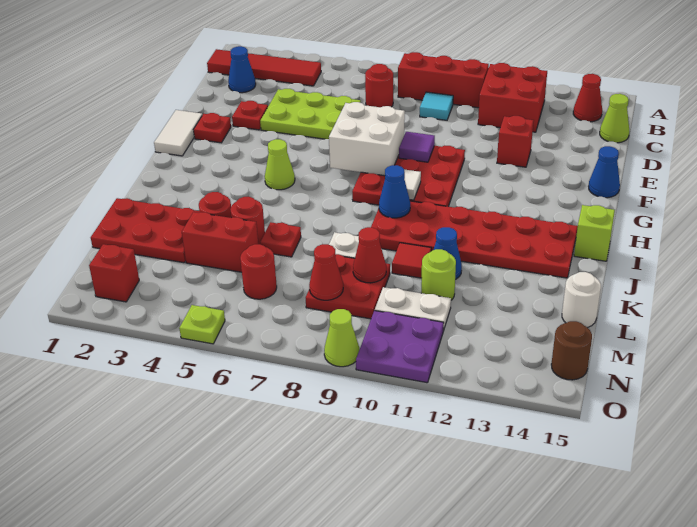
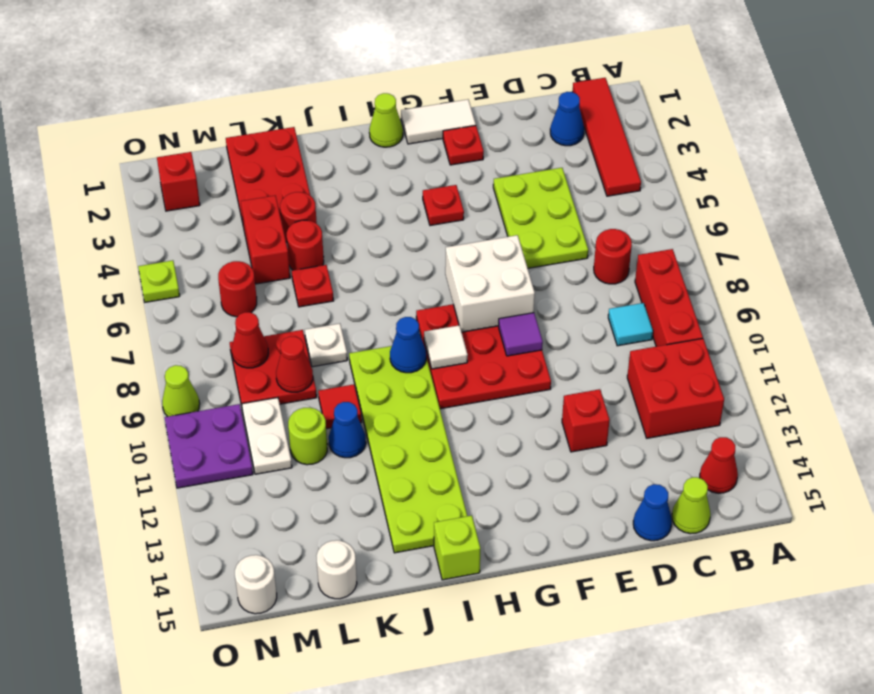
red plate E3 level 1 -> red plate G4 level 1
blue cone F15 level 1 -> blue cone D15 level 1
lime cone H5 level 1 -> lime cone H1 level 1
red plate I9:J14 level 1 -> lime plate I9:J14 level 1
brown round brick N15 level 1 -> white round brick N15 level 1

